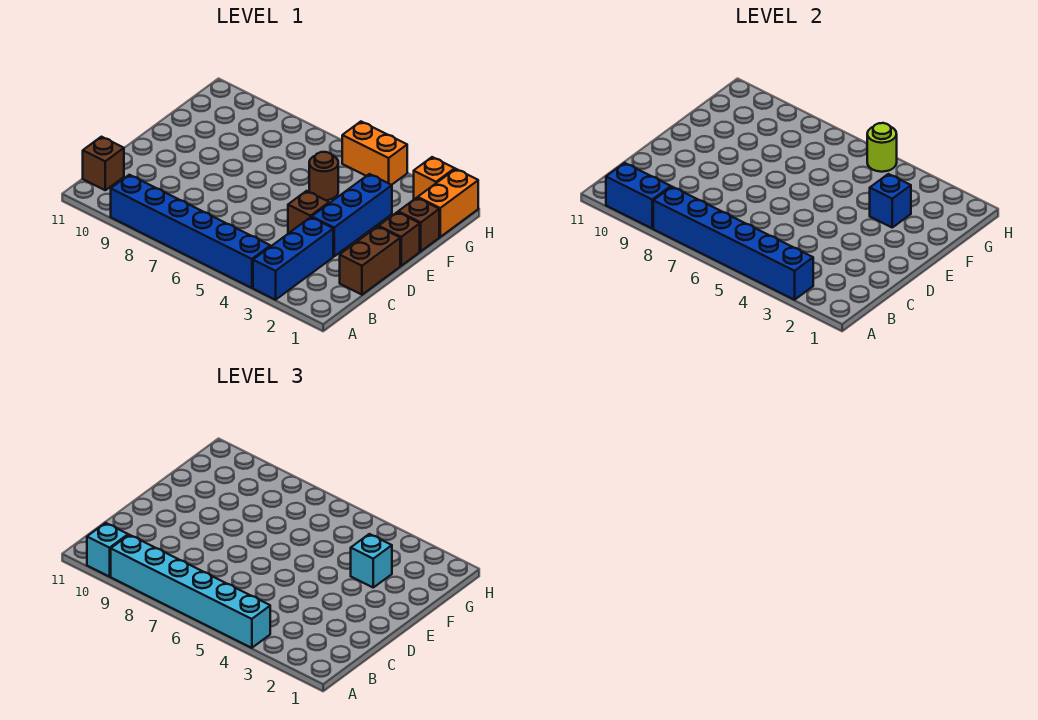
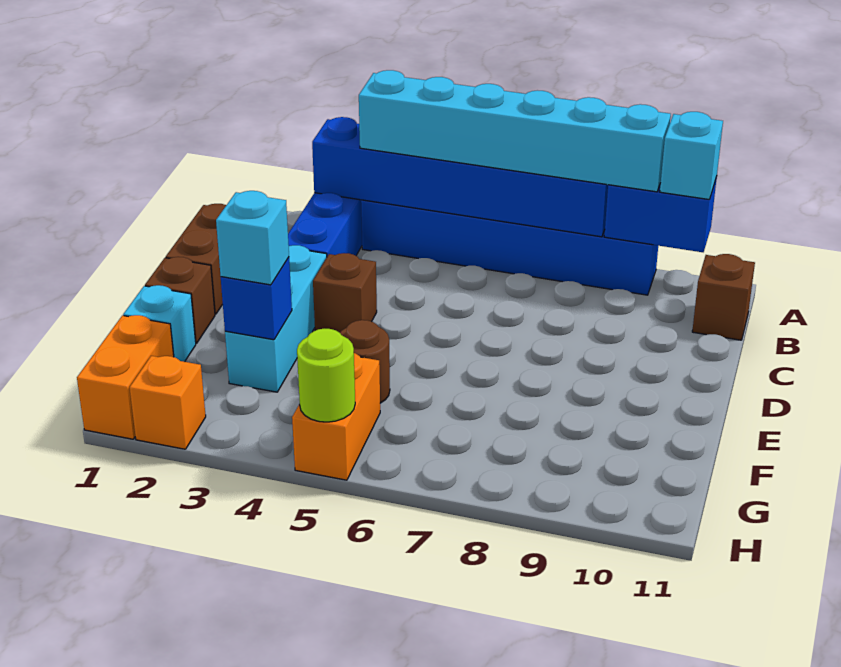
blue brick D3:F3 level 1 -> cyan brick D3:F3 level 1
brown brick F1 level 1 -> cyan brick F1 level 1
orange brick H4:H5 level 1 -> orange brick G5:H5 level 1

